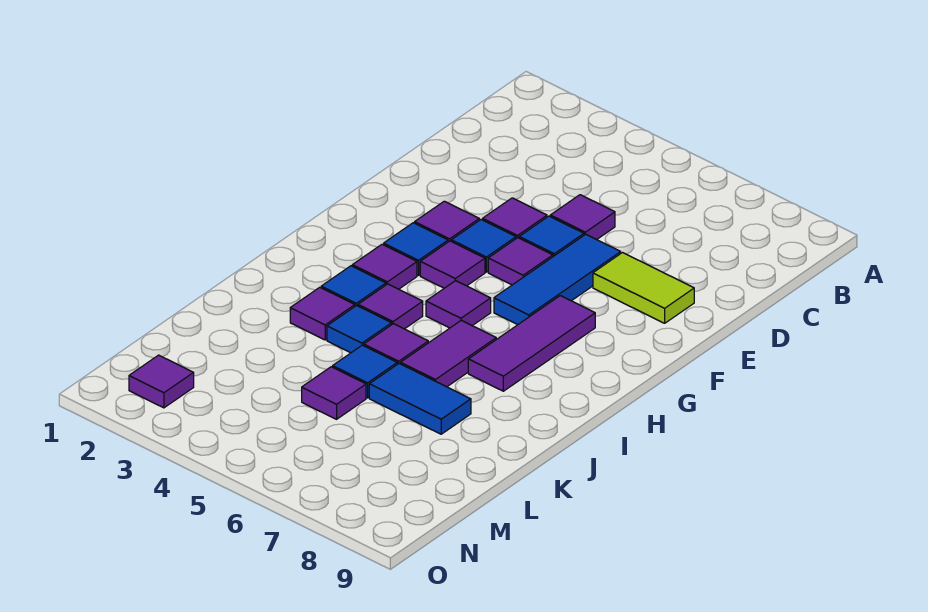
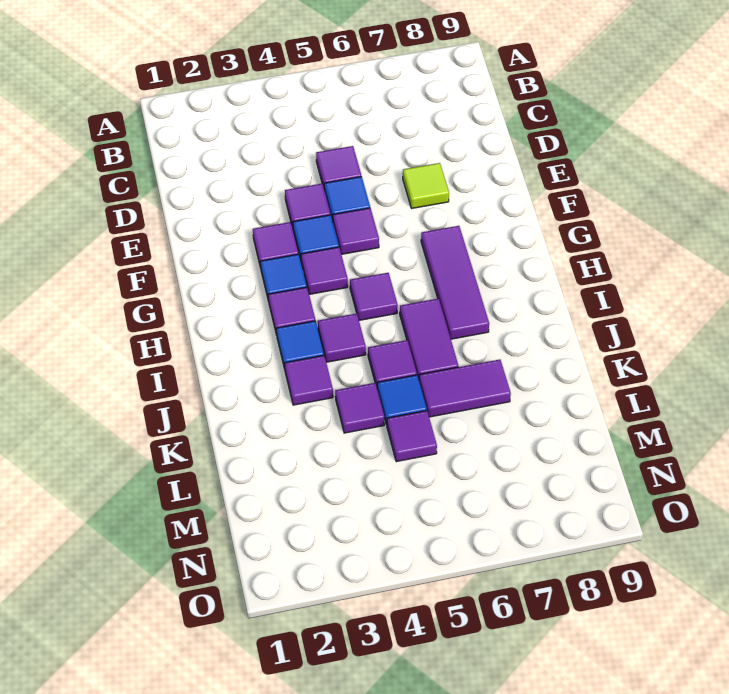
blue tile E6:G6 level 1 -> none
lime tile E7:E8 level 1 -> lime tile E7 level 1
blue tile J4 level 1 -> none
blue tile K6:K7 level 1 -> purple tile K6:K7 level 1
purple tile N2 level 1 -> purple tile K4 level 1

